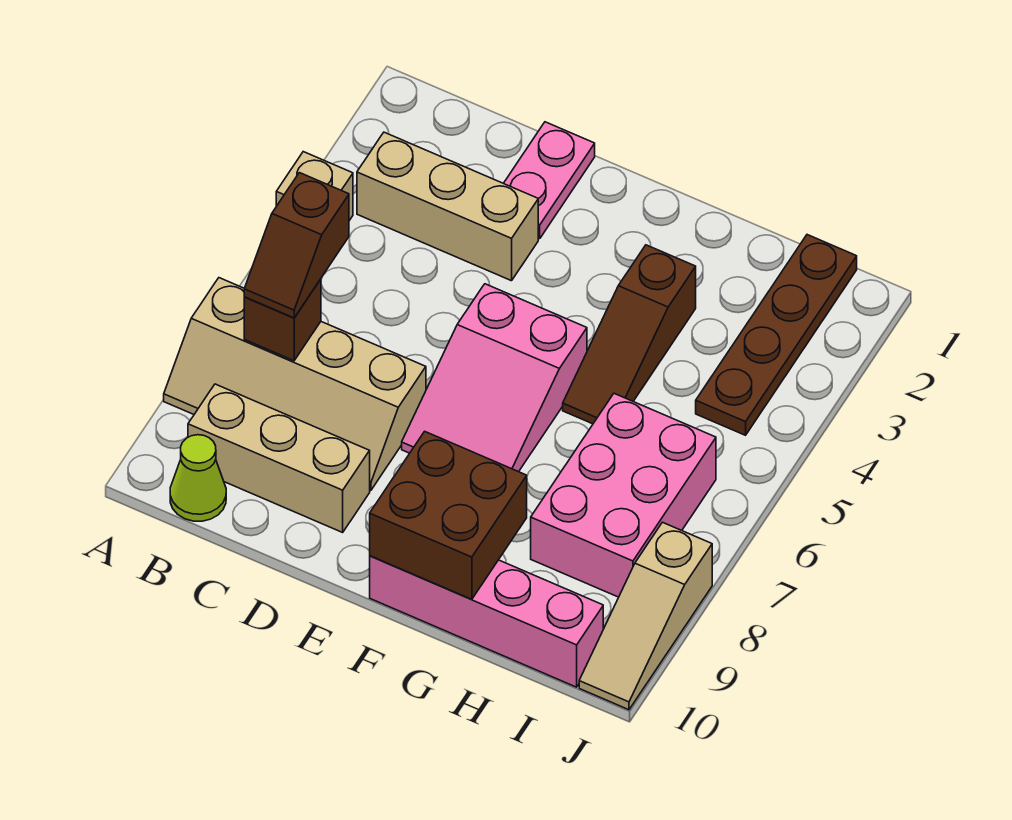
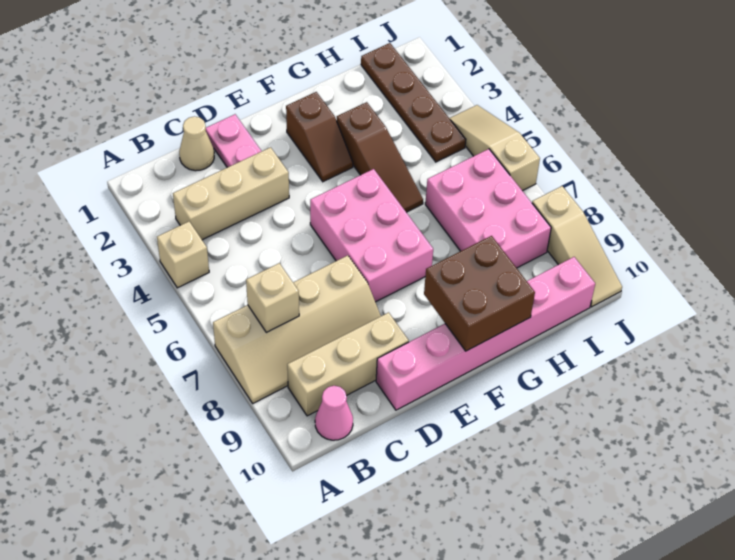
brown slope B6:B7 level 3 top 6 -> brown slope F2:F3 level 1 top 2
brown brick B7 level 2 -> tan brick B7 level 2
lime cone B10 level 1 -> pink cone B10 level 1
none -> tan cone C1 level 1
pink slope E5:F7 level 1 top 5 -> pink brick E5:F7 level 1
pink brick F10:I10 level 1 -> pink brick D10:I10 level 1
none -> tan slope J4:J6 level 1 top 6

